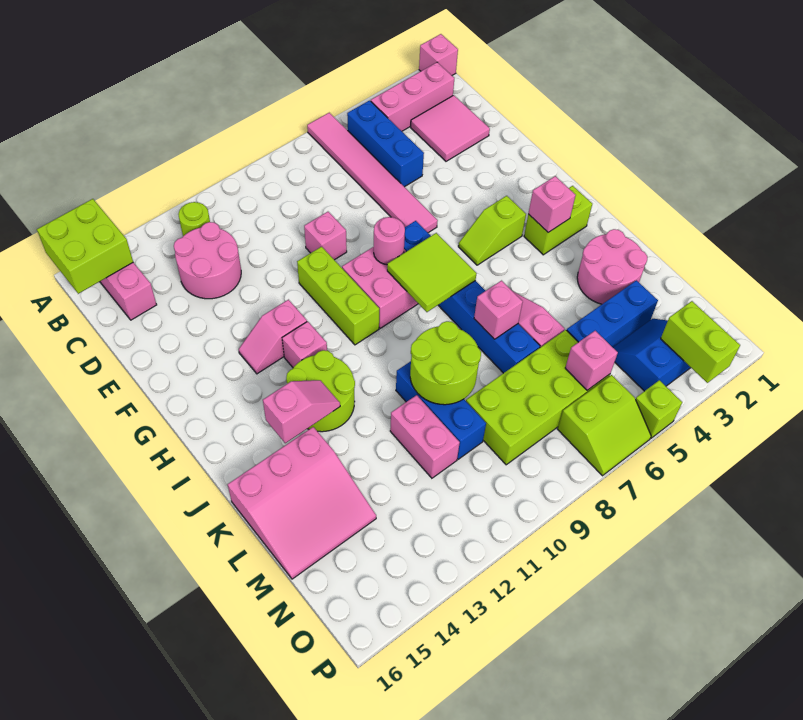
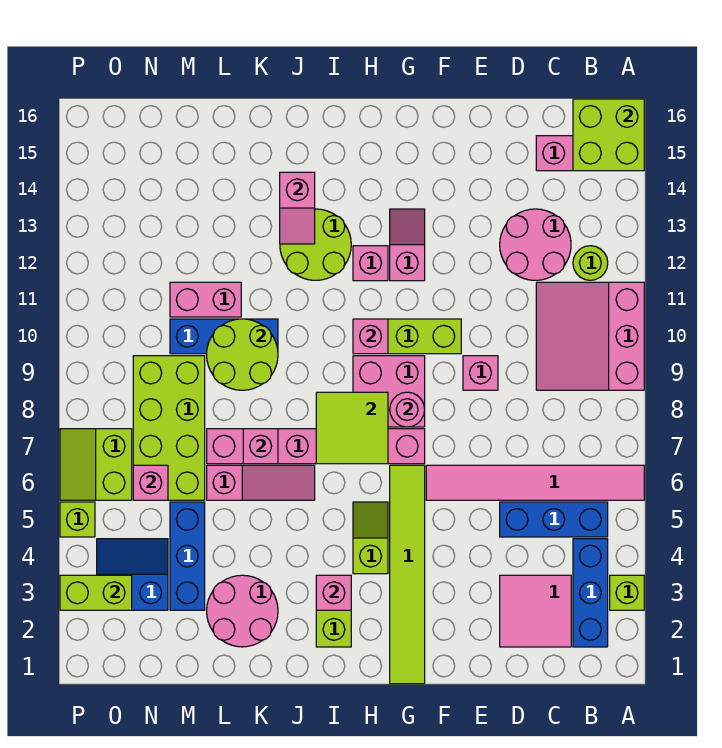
pink brick A1 level 1 -> pink brick H10 level 2
none -> lime brick A3 level 1
pink brick B2:B4 level 1 -> blue brick B2:B4 level 1
none -> lime tile G1:G6 level 1
blue brick G7:L7 level 1 -> pink brick G7:L7 level 1
pink slope K14:M16 level 1 top K -> pink slope A9:C11 level 1 top A
blue slope N3:O4 level 1 top O -> blue slope N3:O4 level 1 top 3

